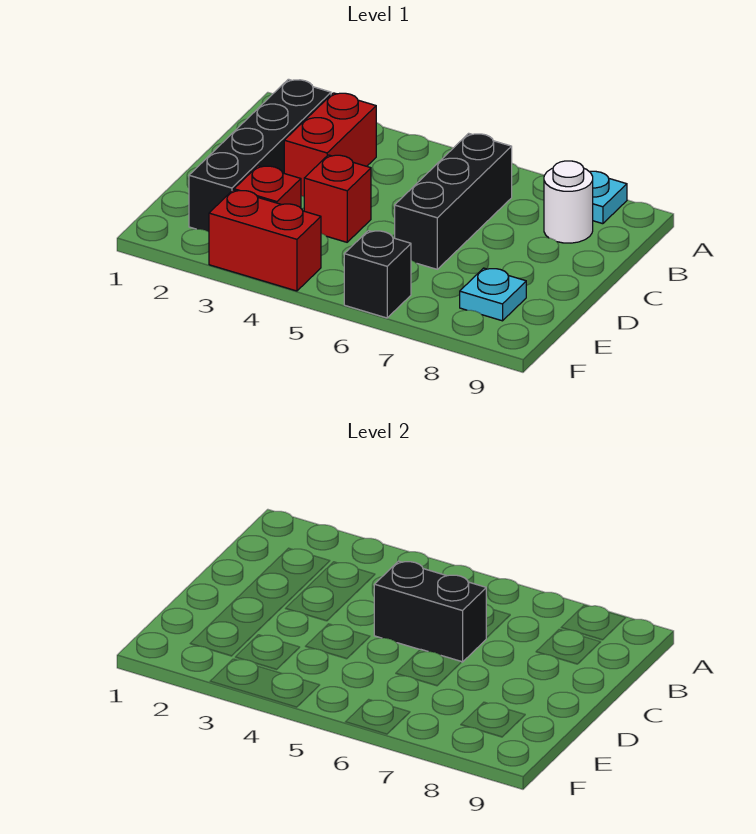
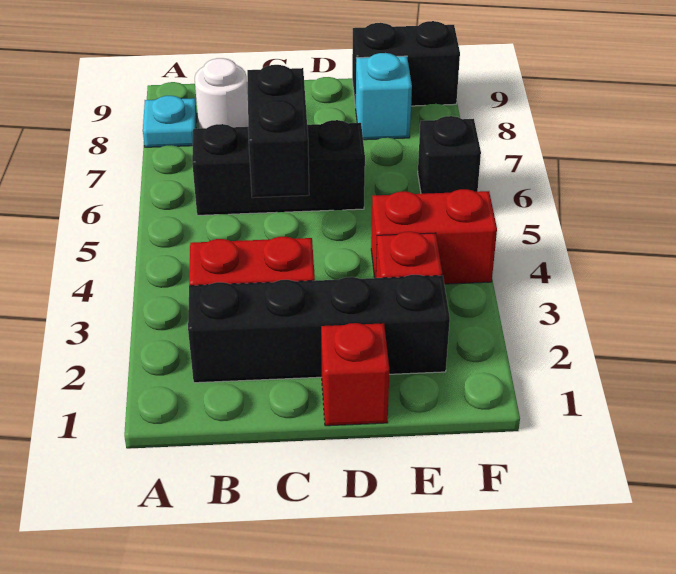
red brick D4 level 1 -> red brick D1 level 1
cyan plate E8 level 1 -> cyan brick E8 level 1
none -> black brick E9:F9 level 1
red brick F3:F4 level 1 -> red brick E4:F4 level 1

